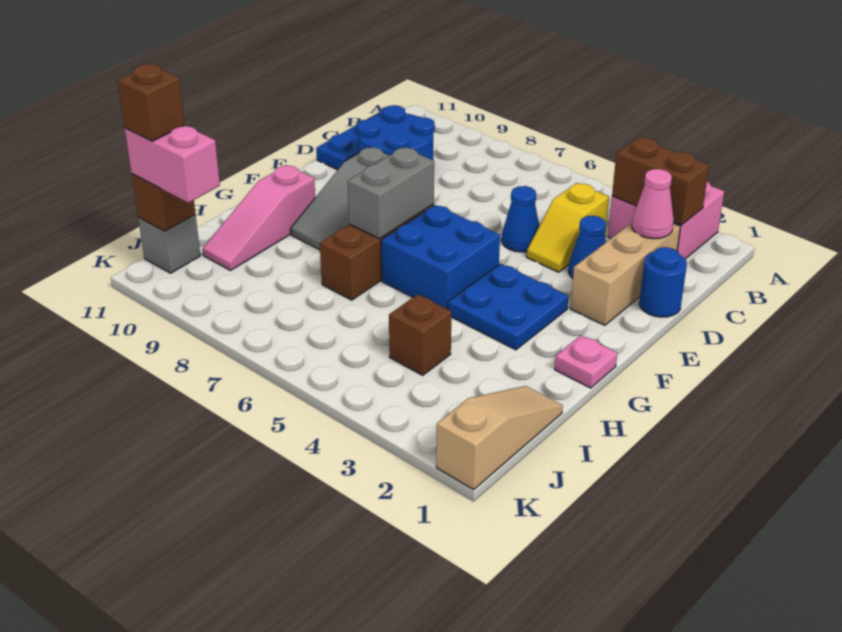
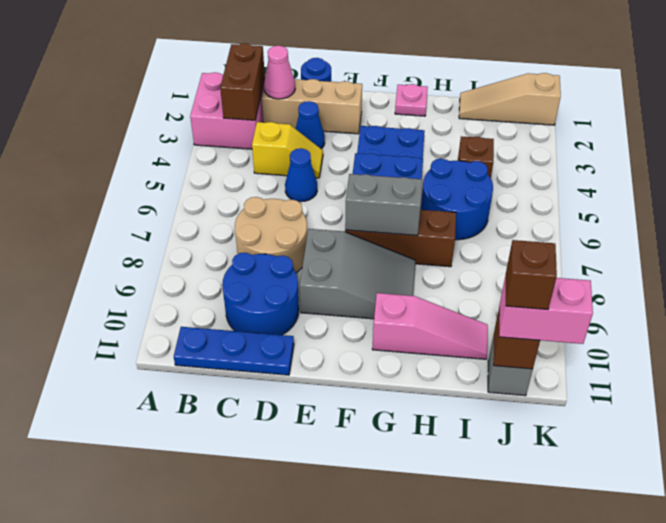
none -> tan round brick C7:D8 level 1
none -> blue round brick H5:I6 level 1
pink brick J10:J11 level 3 -> pink brick J11:K11 level 3

